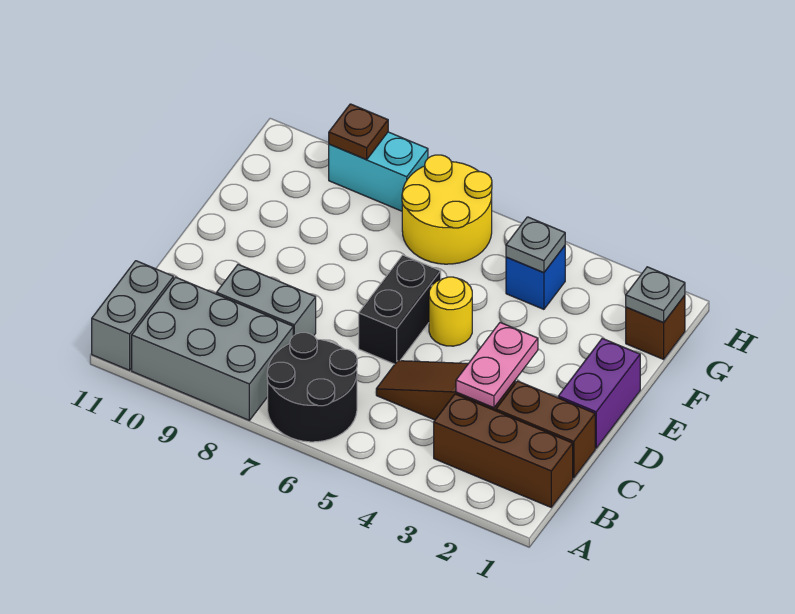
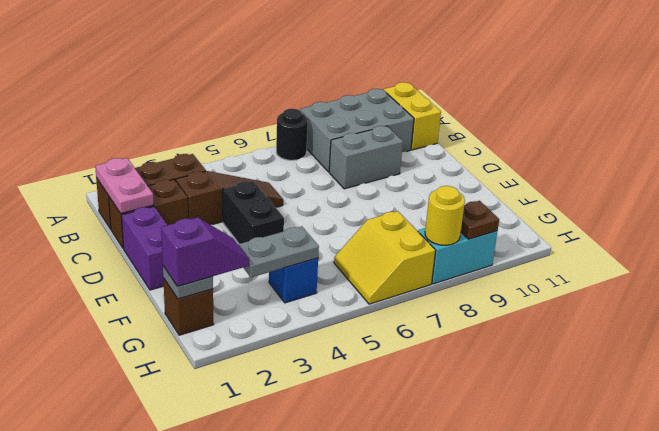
black round brick A6:B7 level 1 -> black round brick A7 level 1
grey brick A11:B11 level 1 -> yellow brick A11:B11 level 1
pink plate C3:D3 level 2 -> pink plate B1:C1 level 2
black brick D6:E6 level 1 -> black brick D4:E4 level 1
yellow round brick E5 level 1 -> yellow round brick H8 level 2
none -> purple slope G1:G2 level 3 top 1
grey plate G4 level 2 -> grey plate G3:G4 level 2
yellow round brick G6:H7 level 1 -> yellow slope G6:H7 level 1 top 7

